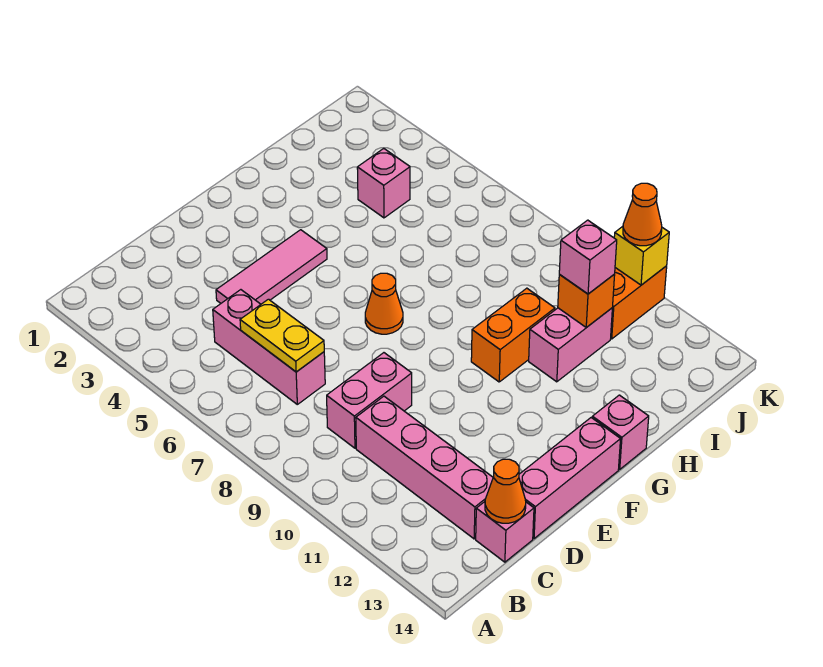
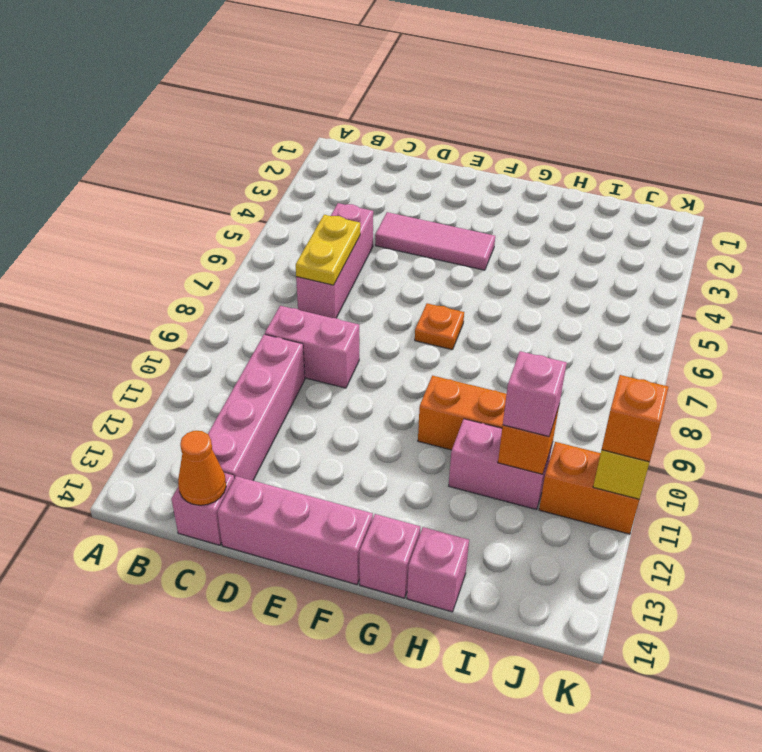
orange cone F7 level 1 -> orange plate F7 level 1
pink brick I4 level 1 -> pink brick H14 level 1
orange cone K11 level 3 -> orange brick K11 level 3

